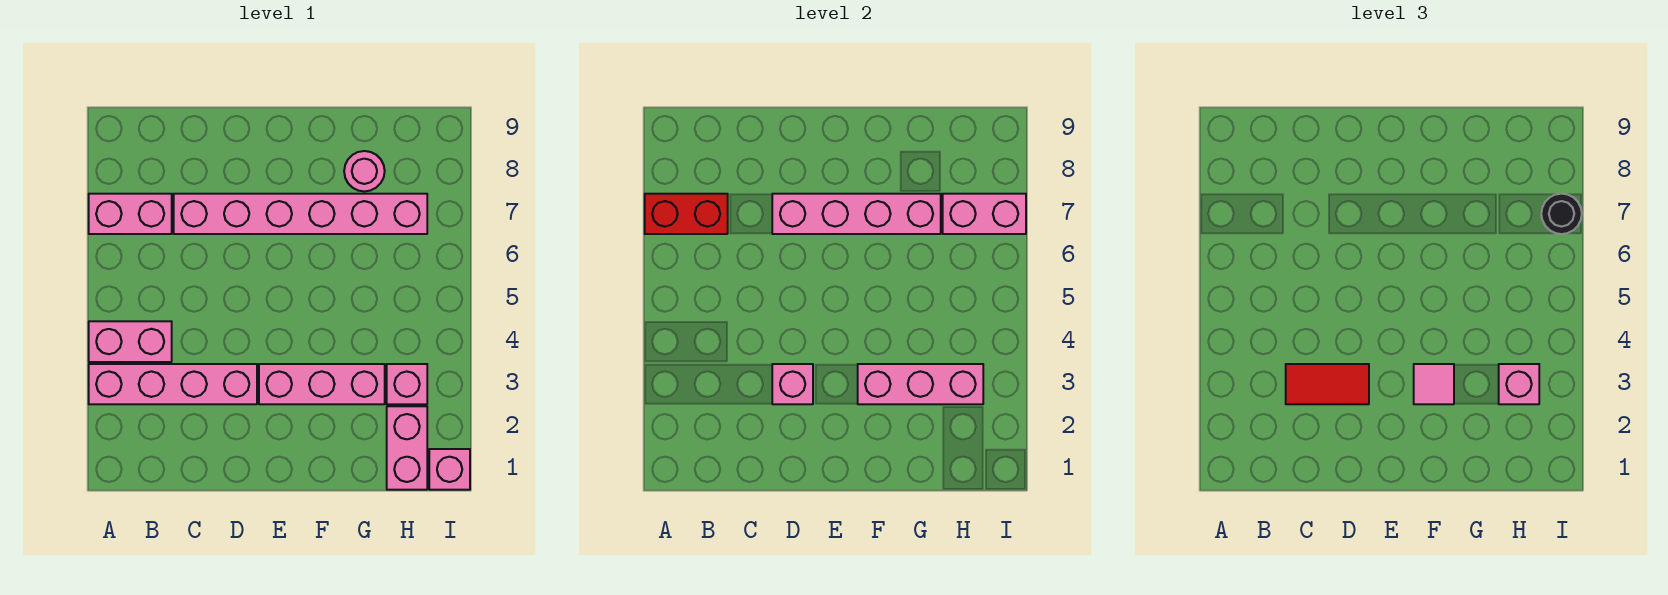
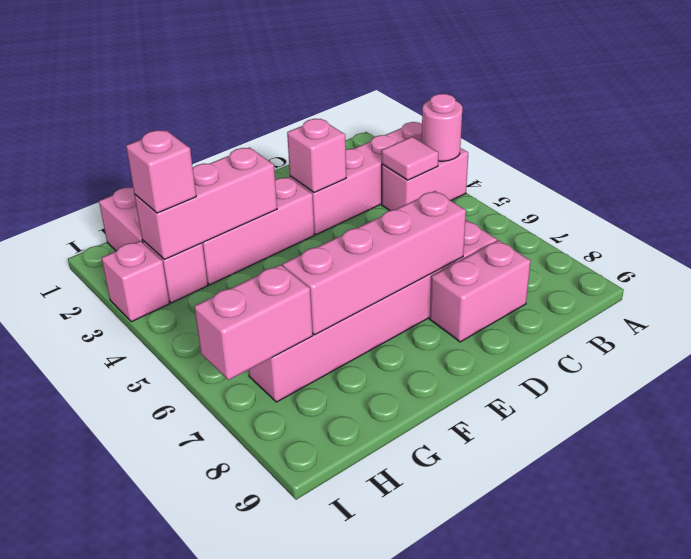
pink brick A7:B7 level 1 -> pink brick C8:D8 level 1
red brick A7:B7 level 2 -> none
red tile C3:D3 level 3 -> none
pink tile F3 level 3 -> pink tile B4 level 2
pink round brick G8 level 1 -> pink round brick A4 level 2
pink brick I1 level 1 -> pink brick I3 level 1
black round brick I7 level 3 -> none

